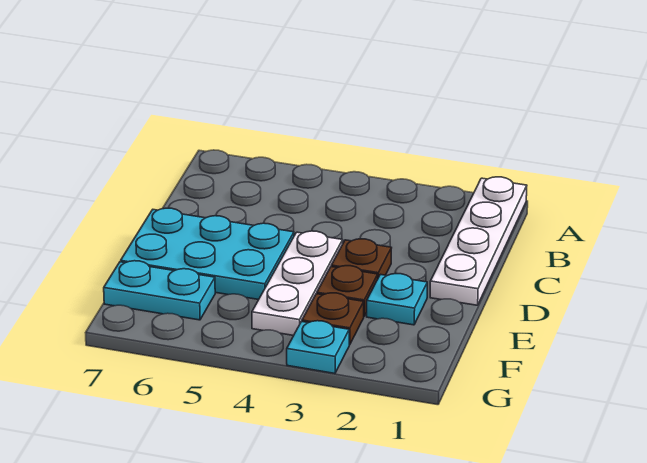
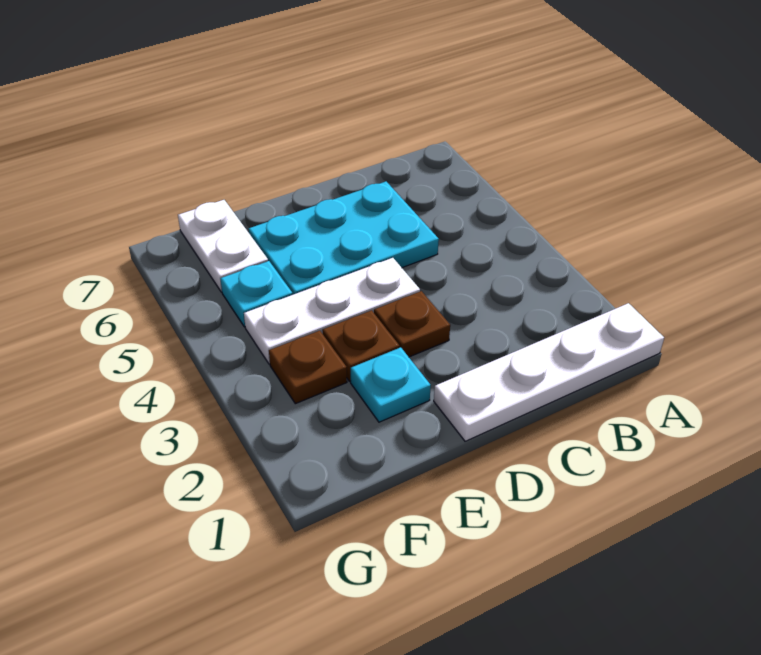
cyan plate D5:E7 level 1 -> cyan plate C5:E6 level 1
cyan plate F6:F7 level 1 -> white plate F6:F7 level 1
cyan plate G3 level 1 -> cyan plate F5 level 1

